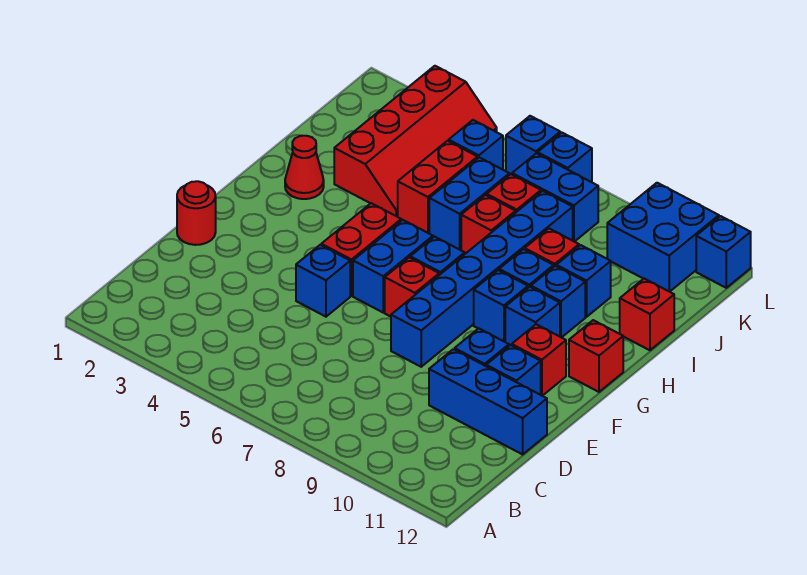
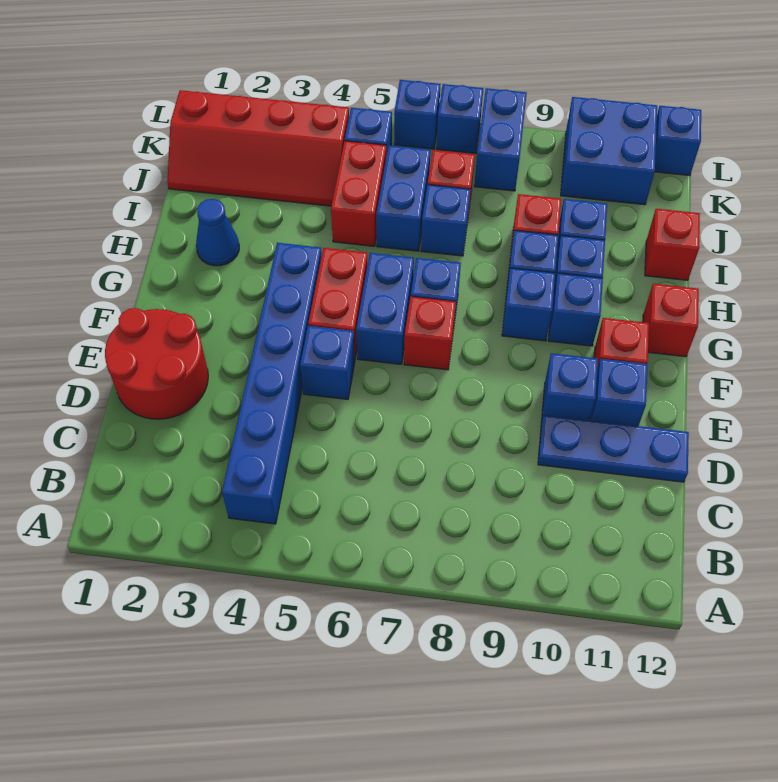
blue brick D10:D12 level 1 -> blue plate D10:D12 level 1
red round brick E1 level 1 -> red round brick D1:E2 level 1
blue brick E8:J8 level 1 -> blue brick B4:G4 level 1
red cone H2 level 1 -> blue cone H2 level 1
red slope I3:L4 level 1 top 3 -> red slope J1:K4 level 1 top K
red brick I7 level 1 -> blue brick I7 level 1
blue brick K7:K8 level 1 -> blue brick K8:L8 level 1

